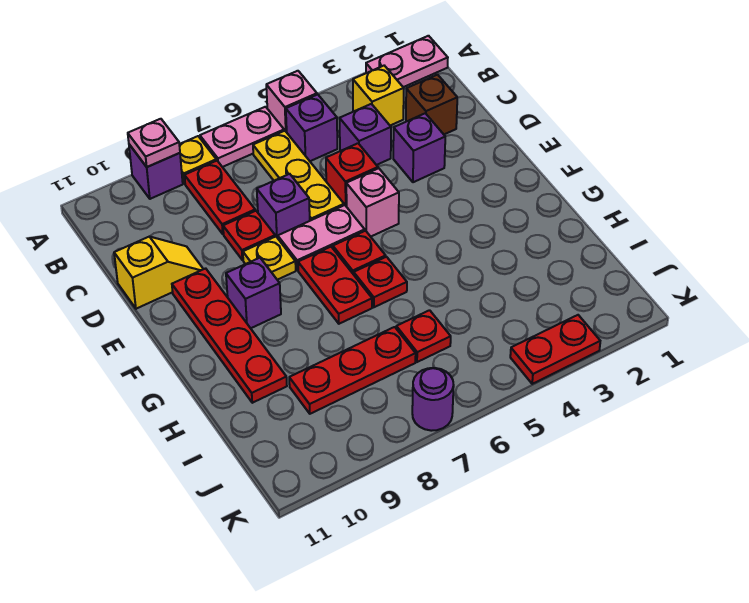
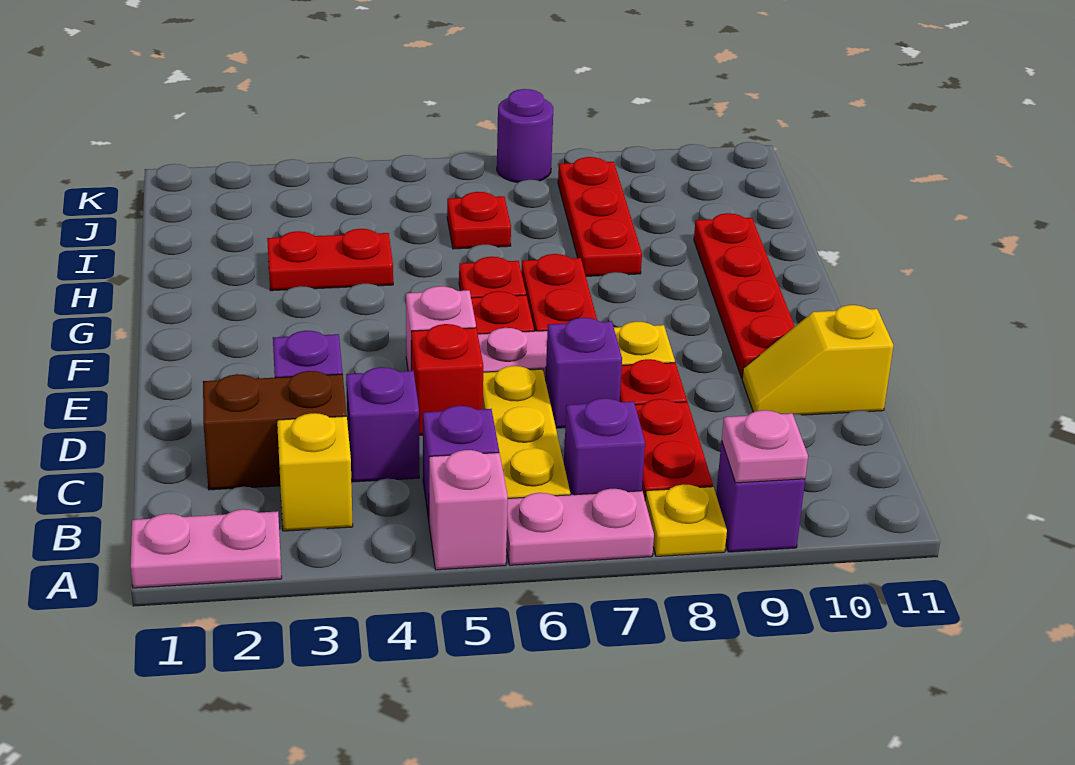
brown brick C2 level 1 -> brown brick C2:C3 level 1
purple brick F9 level 1 -> purple brick B7 level 1
red plate I7:I9 level 1 -> red plate H8:J8 level 1
red plate K3:K4 level 1 -> red plate H3:H4 level 1

